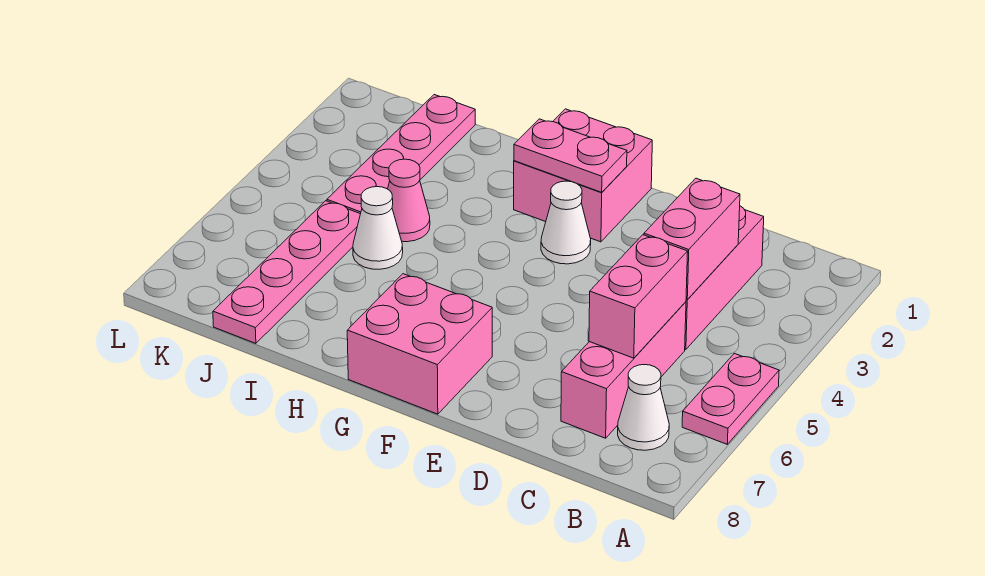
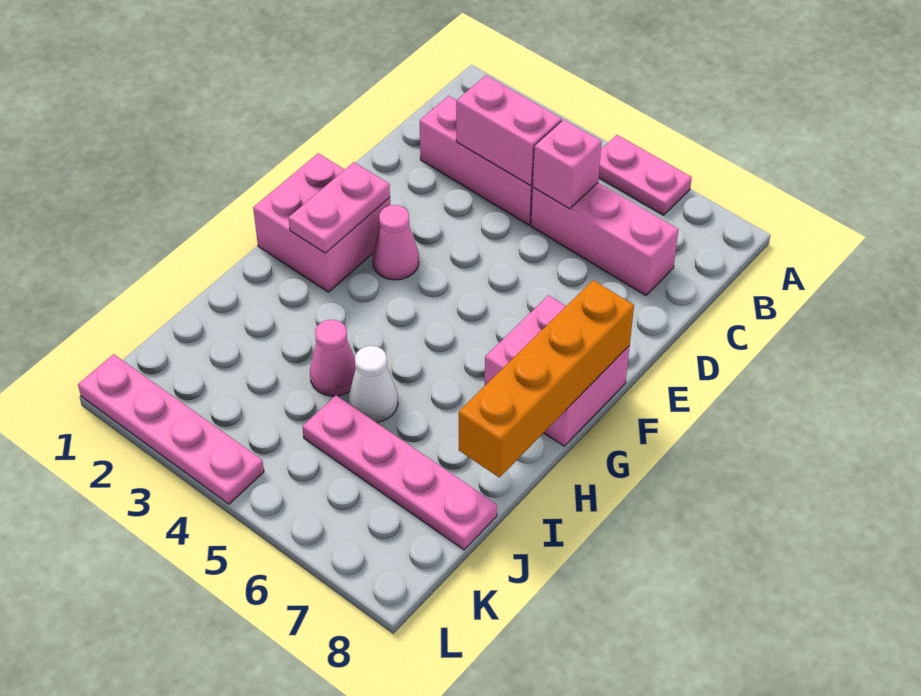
white cone B7 level 1 -> none
pink brick C5:C6 level 2 -> pink brick C5 level 2
white cone F3 level 1 -> pink cone F3 level 1
none -> orange brick F8:I8 level 2
pink plate J1:J4 level 1 -> pink plate L1:L4 level 1

